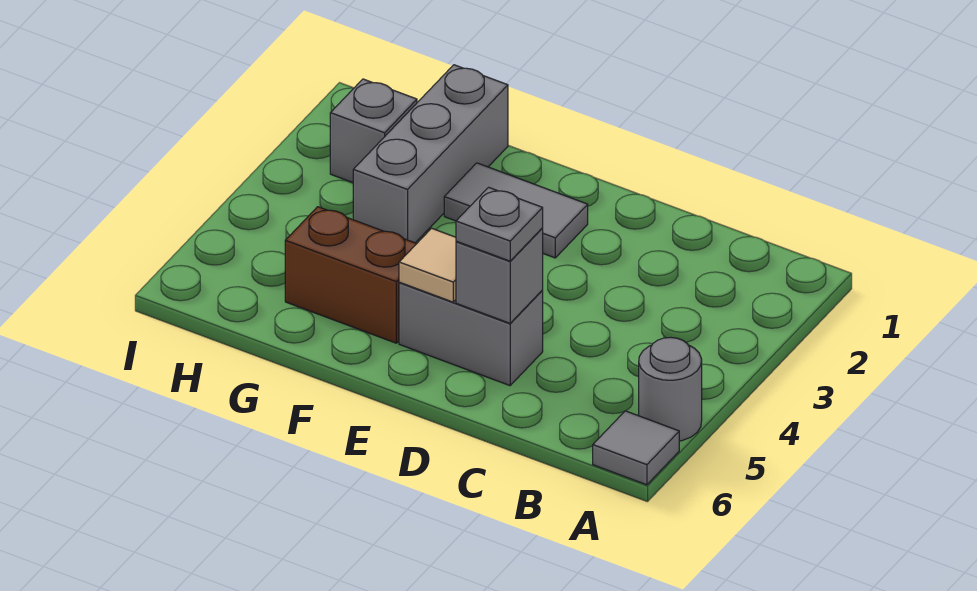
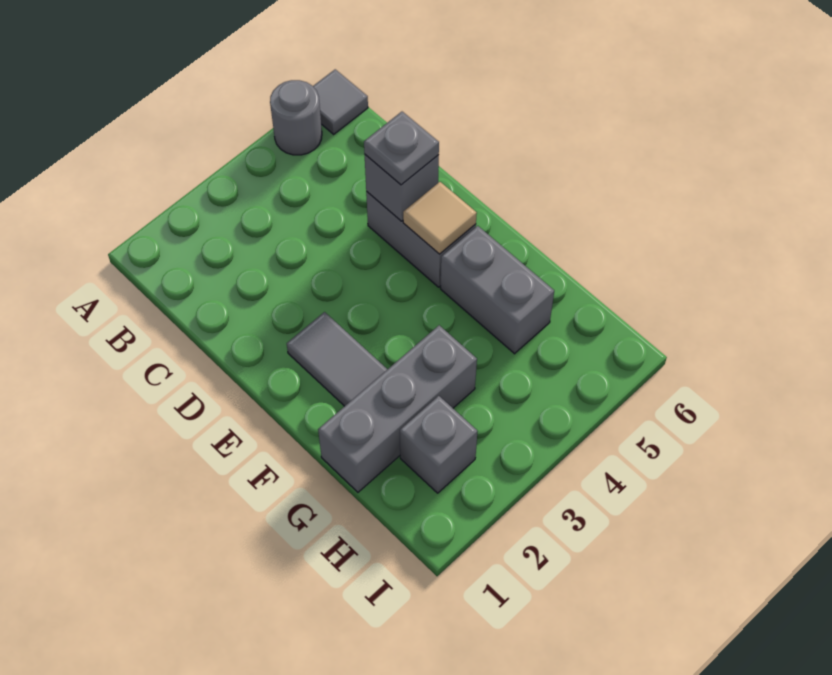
brown brick F5:G5 level 1 -> grey brick F5:G5 level 1

